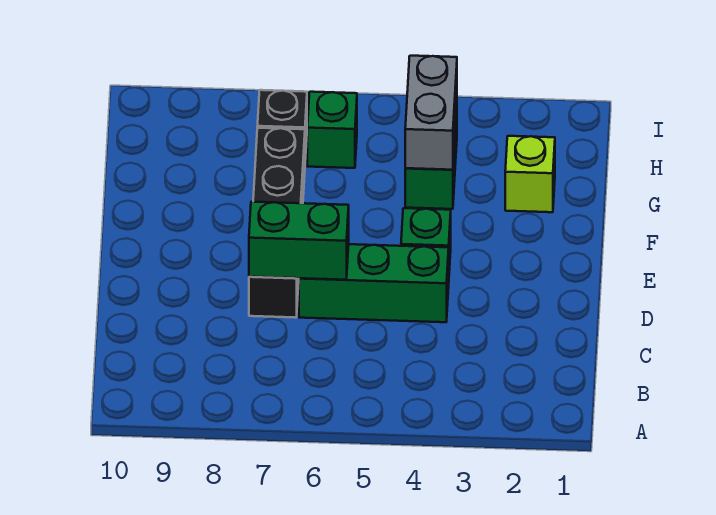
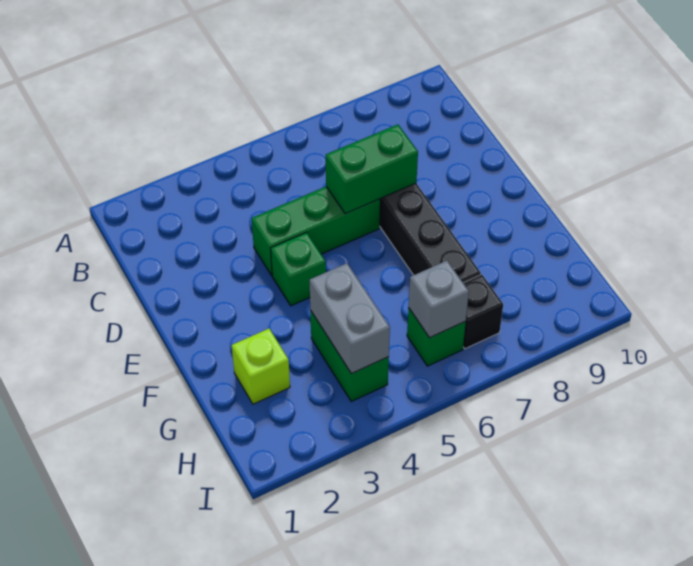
none -> grey brick H6 level 2

